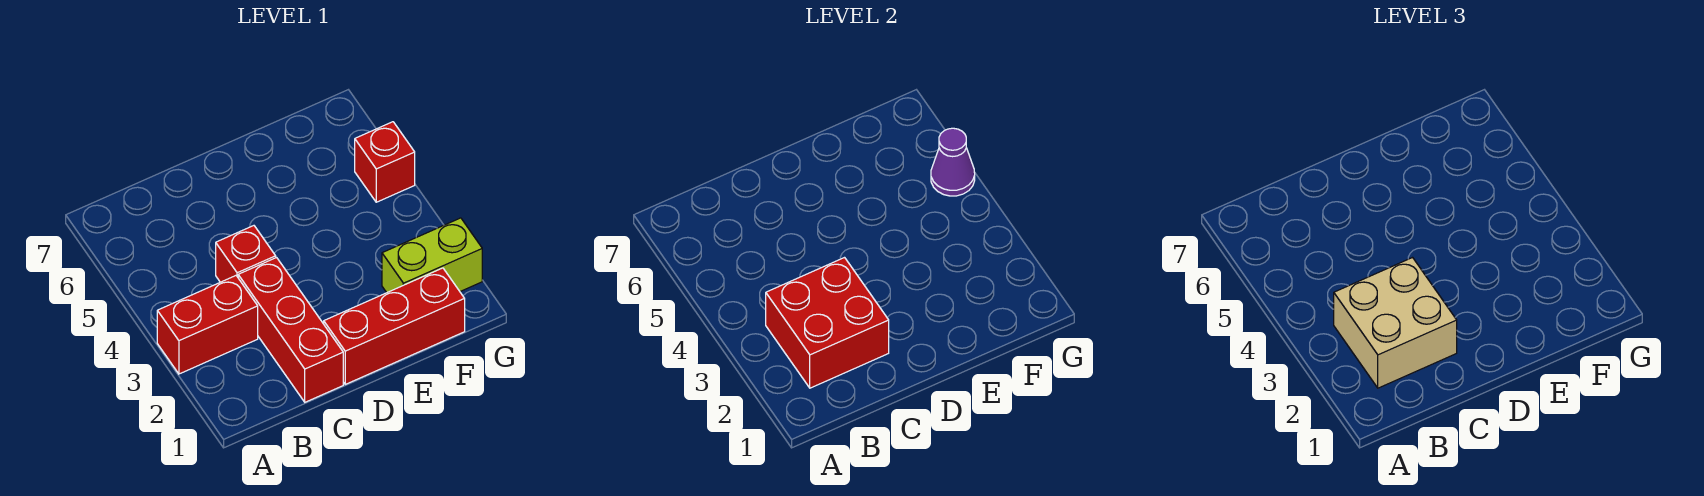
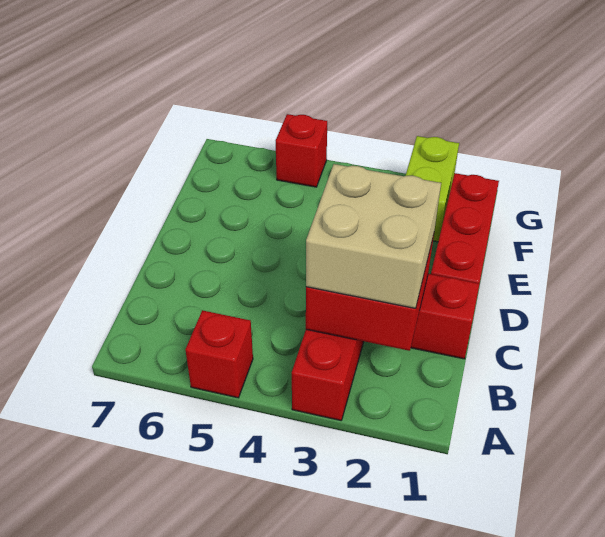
red brick C4 level 1 -> red brick A5 level 1
purple cone G5 level 2 -> none

